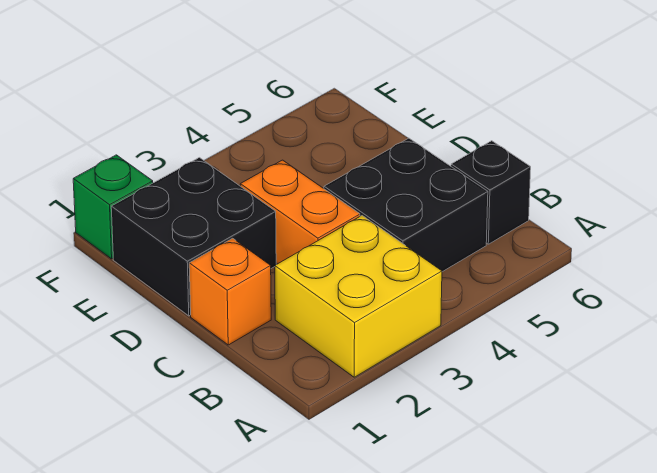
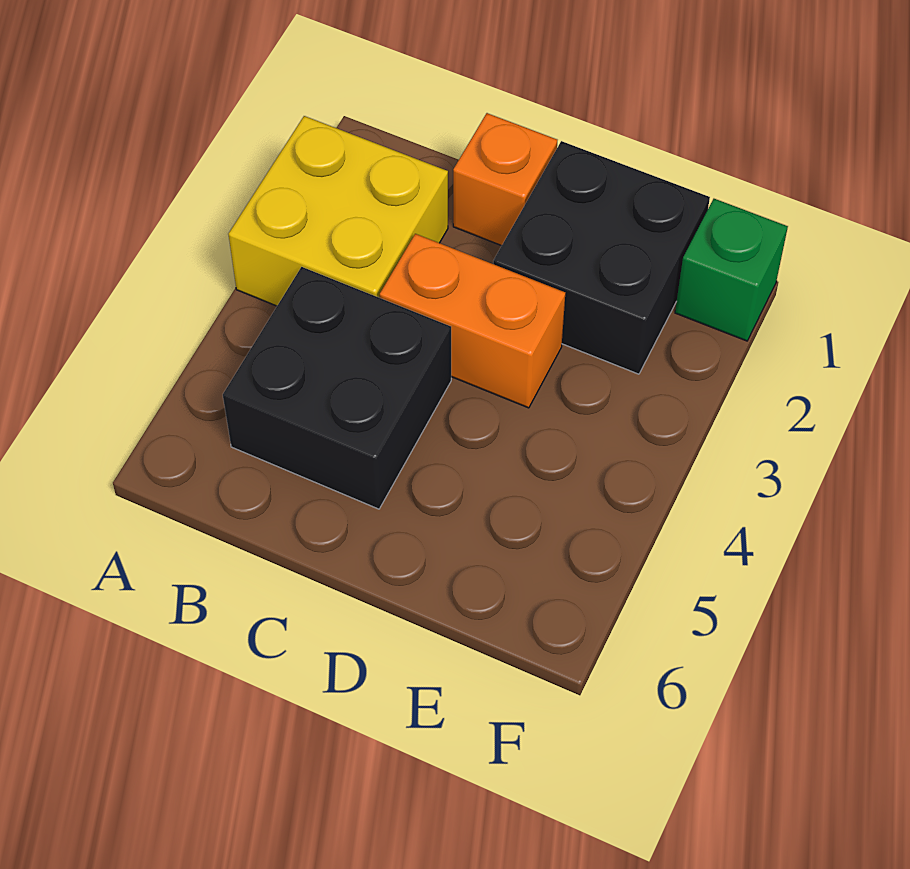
black brick B6 level 1 -> none

